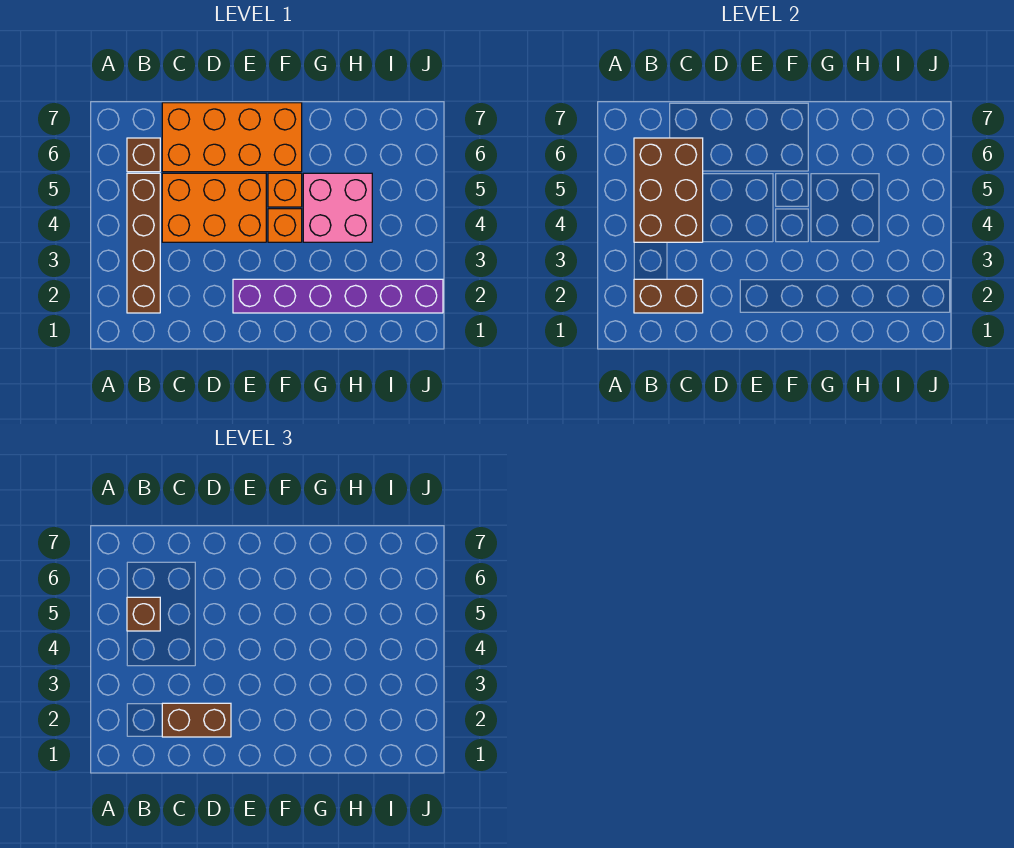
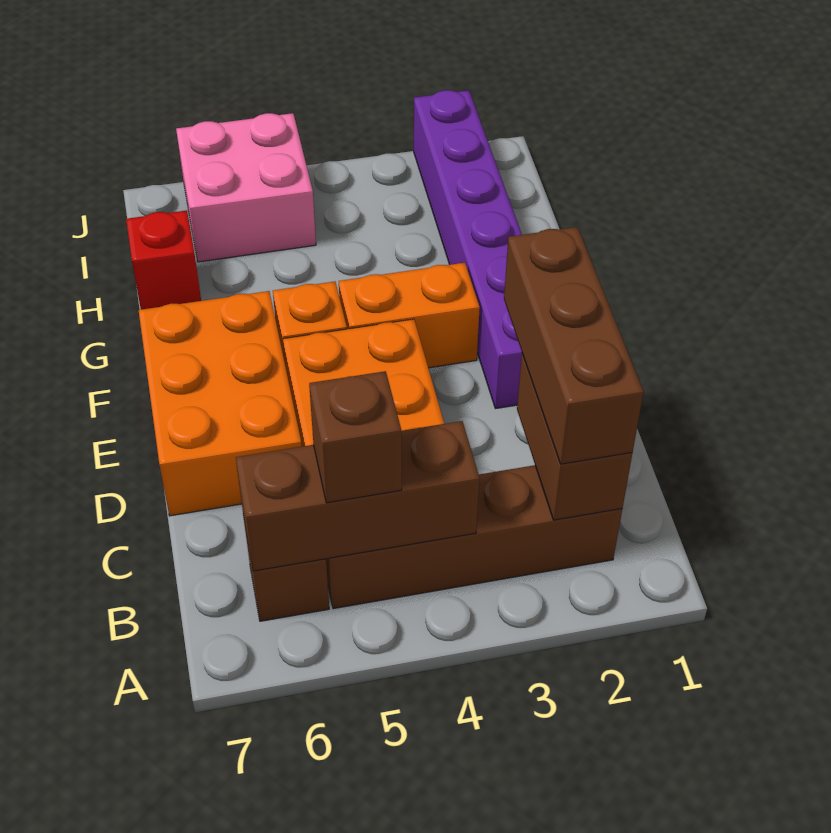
brown brick B4:C6 level 2 -> brown brick B4:B6 level 2
brown brick C2:D2 level 3 -> brown brick B2:D2 level 3
orange brick C6:F7 level 1 -> orange brick D6:F7 level 1
orange brick F4 level 1 -> orange brick F3:F4 level 1
pink brick G4:H5 level 1 -> pink brick I5:J6 level 1
none -> red brick H7 level 1

